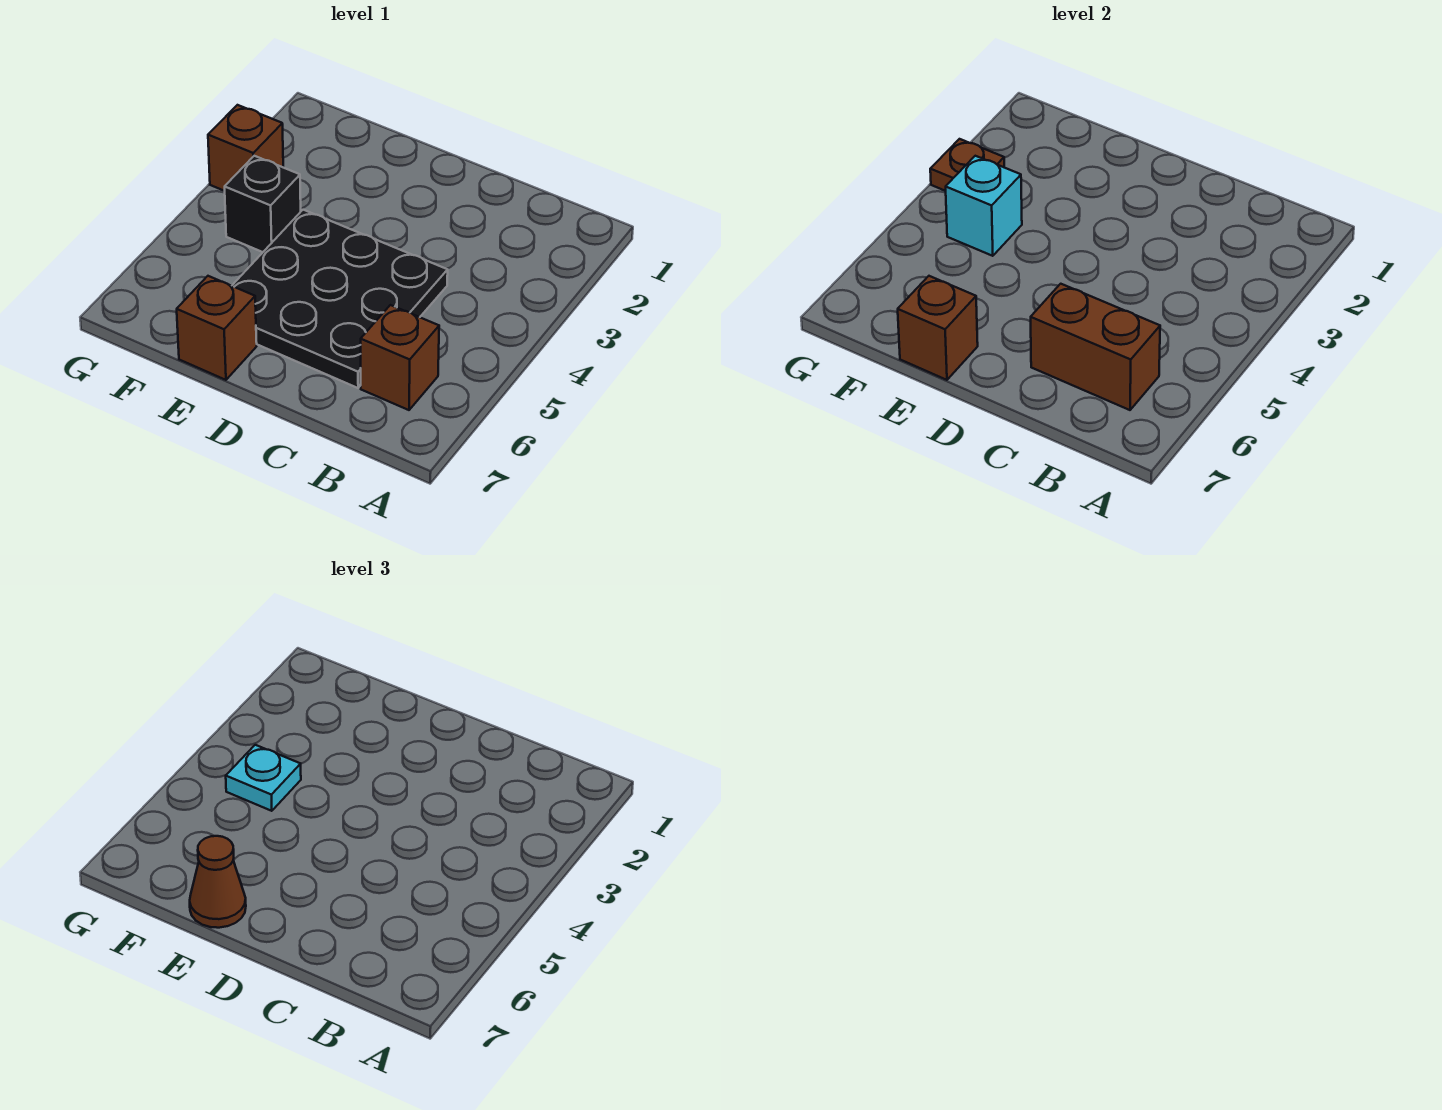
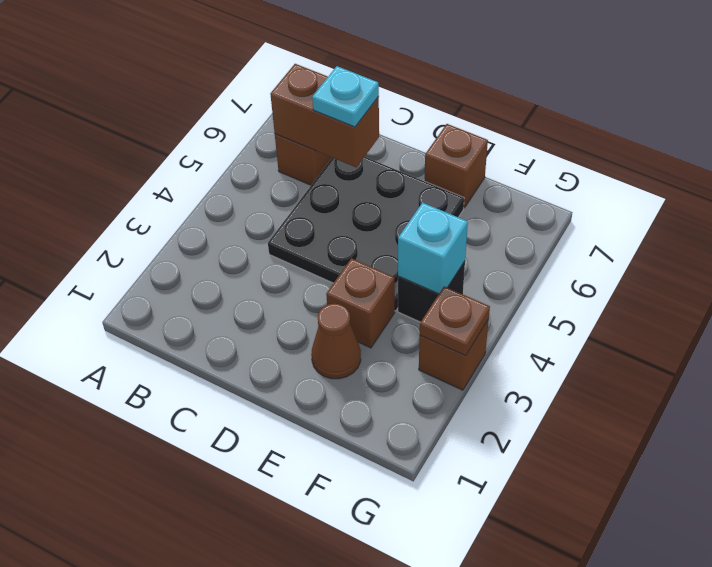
brown brick E7 level 2 -> brown brick E3 level 1
brown cone E7 level 3 -> brown cone E2 level 1
cyan plate F4 level 3 -> cyan plate C6 level 3

